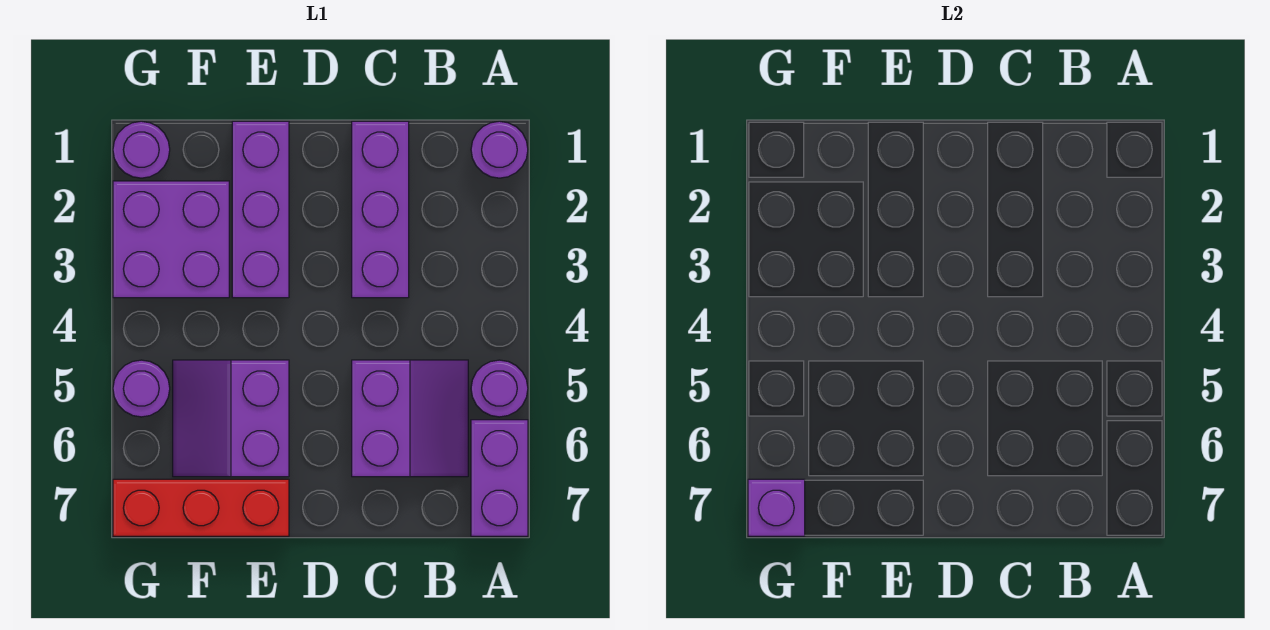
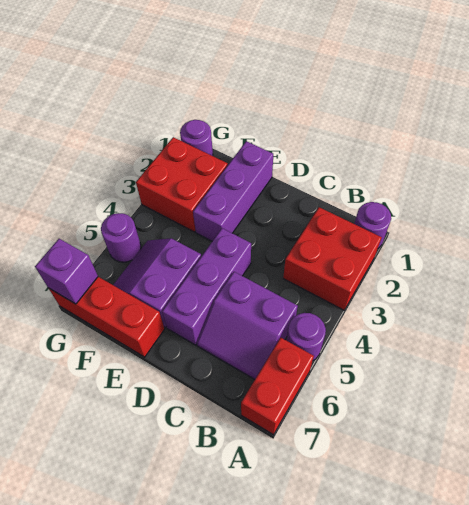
none -> red brick A2:B3 level 1
purple brick A6:A7 level 1 -> red brick A6:A7 level 1
purple slope B5:C6 level 1 top C -> purple slope B5:C6 level 1 top 5
purple brick C1:C3 level 1 -> purple brick D4:D6 level 1
purple brick F2:G3 level 1 -> red brick F2:G3 level 1

